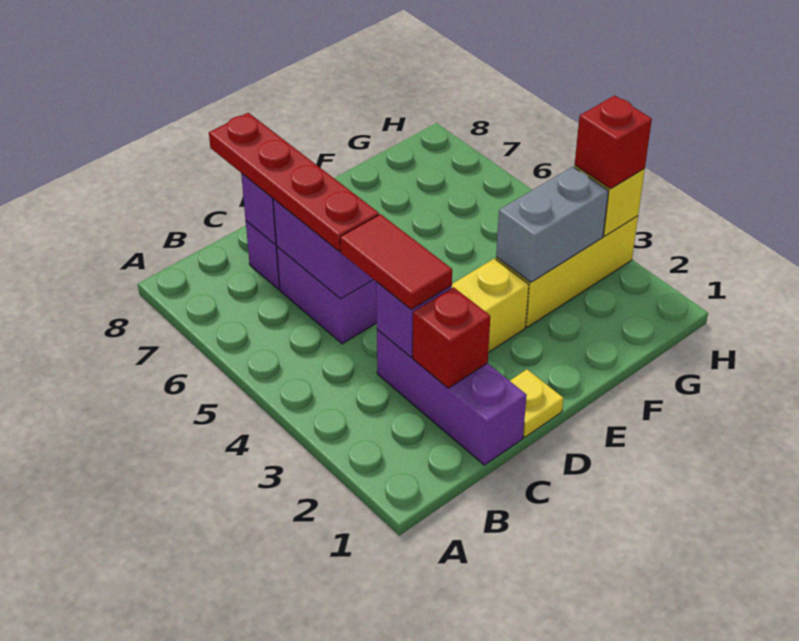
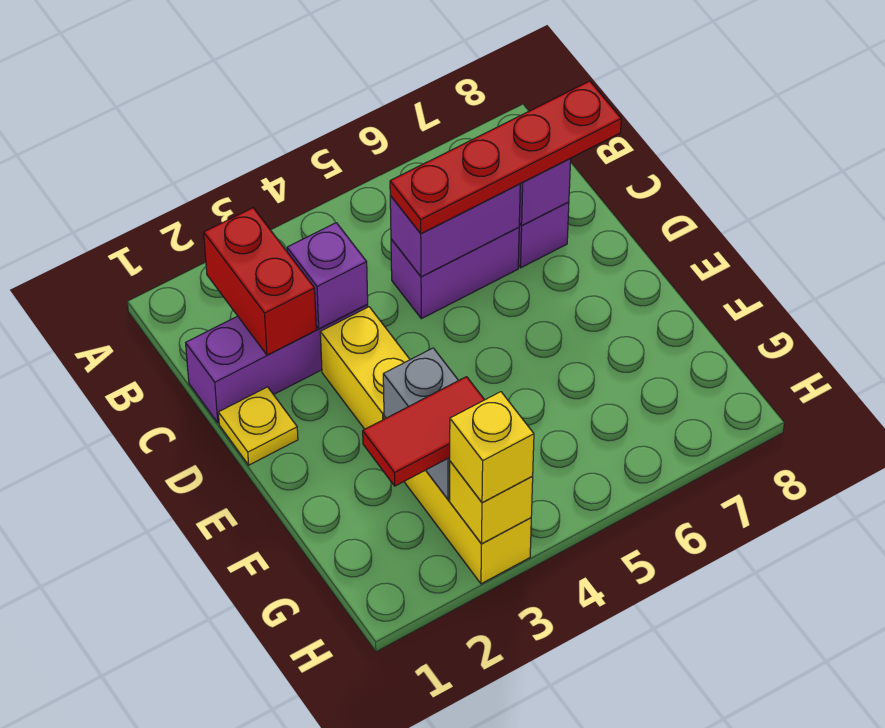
red brick C2 level 2 -> red brick B2:C2 level 2
red tile C3:C4 level 3 -> red tile G2:G3 level 3
red brick H3 level 3 -> yellow brick H3 level 3

